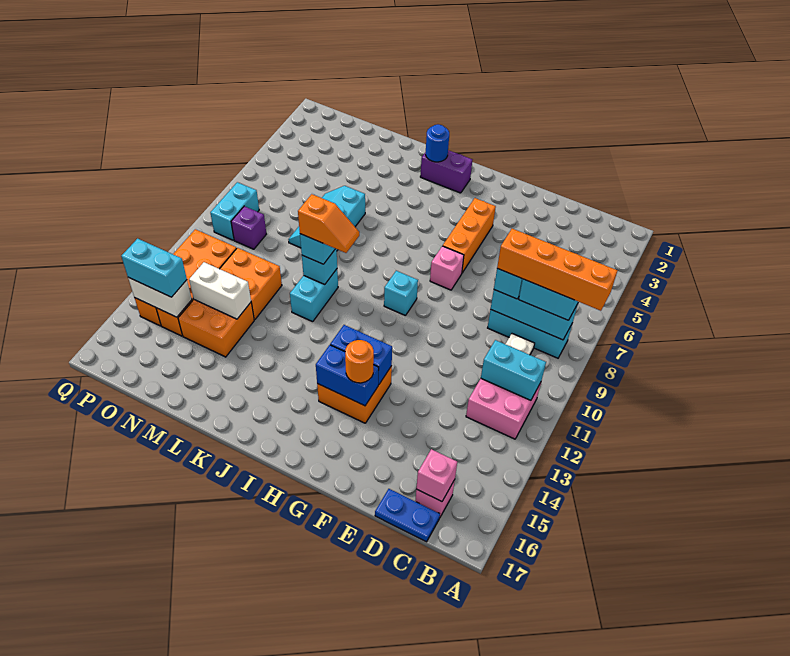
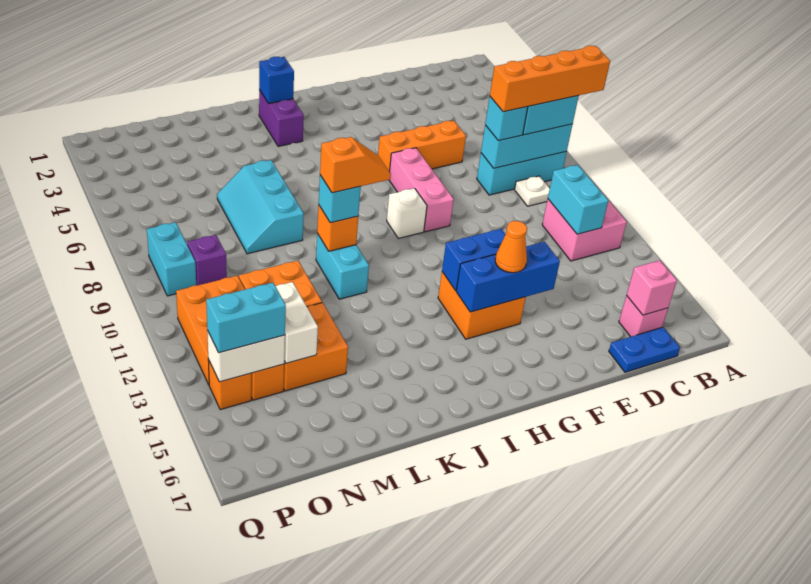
cyan brick B11:C11 level 2 -> cyan brick C11:C12 level 2
orange brick G4:G6 level 1 -> orange brick E6:G6 level 1
pink brick G7 level 1 -> pink brick G7:G9 level 1
blue brick G14:H14 level 2 -> blue brick F14:H14 level 2
orange round brick G14 level 3 -> orange cone G14 level 3
cyan brick H9 level 1 -> white brick H9 level 1
purple brick I2:J2 level 1 -> purple brick J2:J3 level 1
blue round brick J2 level 2 -> blue brick J2 level 2
cyan brick K10 level 2 -> orange brick K10 level 2
white brick M13:N13 level 2 -> white brick N13:N14 level 2

